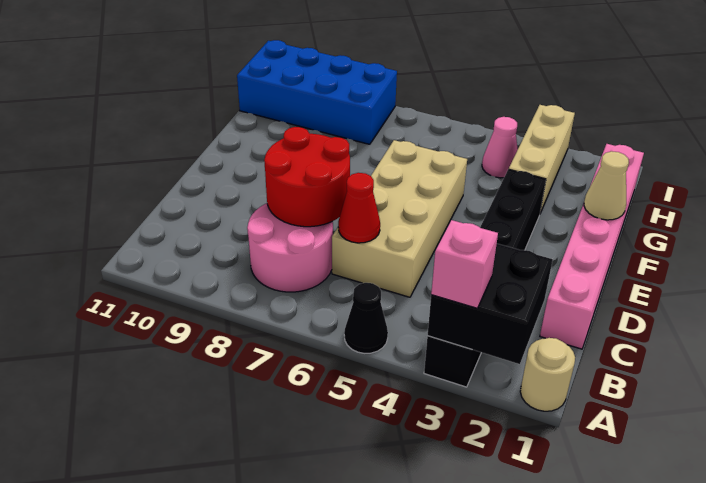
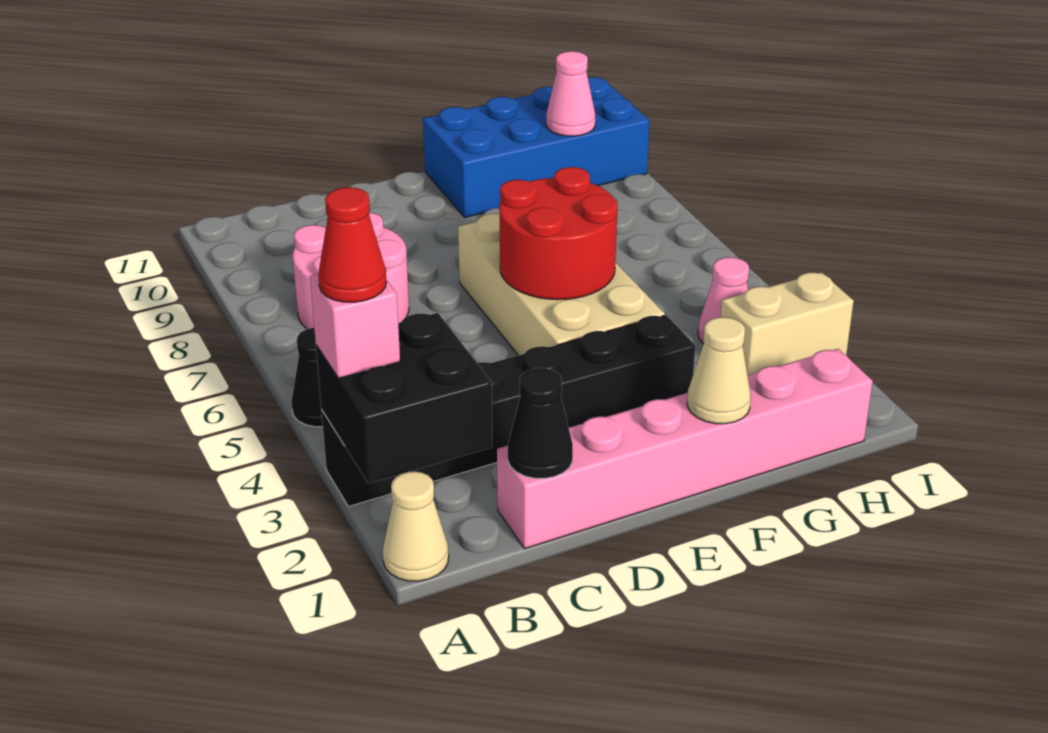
tan round brick A1 level 1 -> tan cone A1 level 1
none -> black cone C1 level 2
tan brick C5:F6 level 1 -> tan brick E4:F7 level 1
red cone C6 level 2 -> red cone A3 level 4
red round brick C7:D8 level 2 -> red round brick E5:F6 level 2
tan brick G3:I3 level 1 -> tan brick H3:I3 level 1
blue brick H8:I11 level 1 -> blue brick F10:I11 level 1
none -> pink cone H10 level 2

